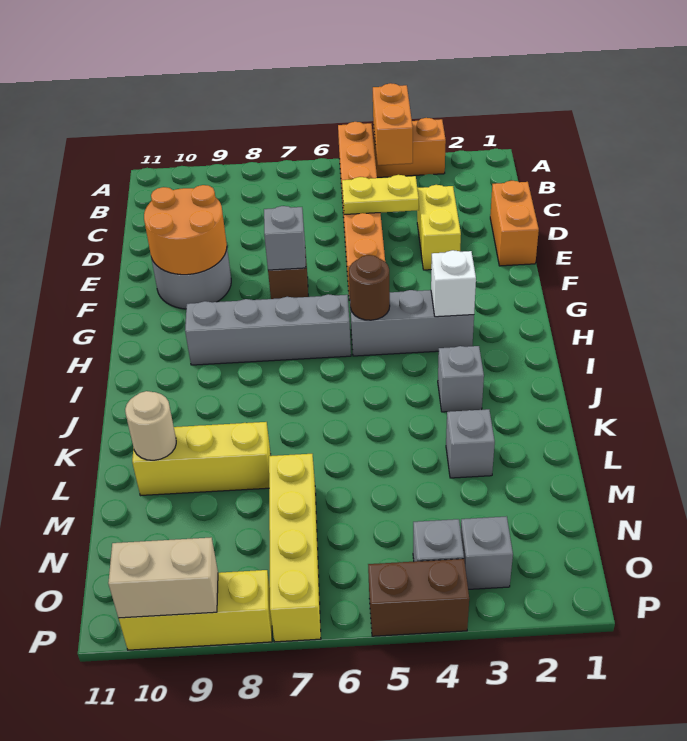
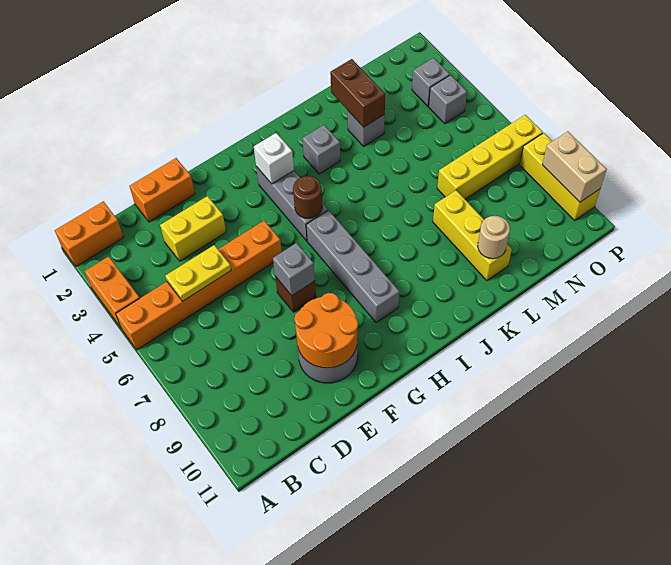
orange brick A4:B4 level 2 -> orange brick A1:B1 level 1
yellow plate D4:D5 level 2 -> yellow plate C5:D5 level 2
brown brick P4:P5 level 1 -> brown brick L2:L3 level 2

